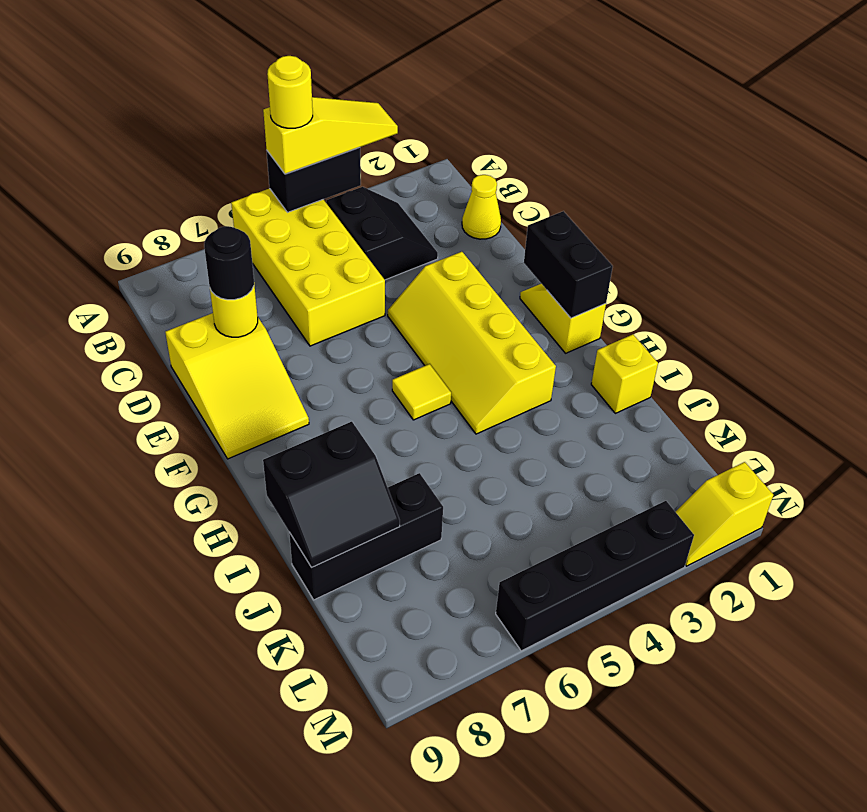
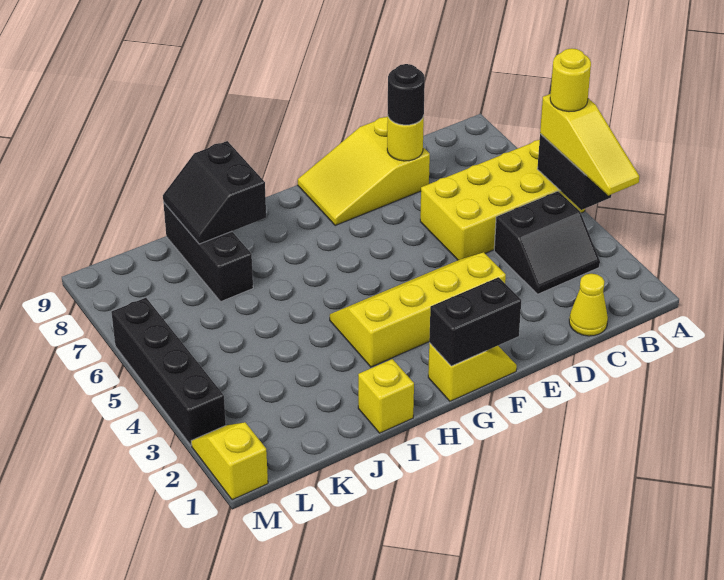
yellow tile G5 level 1 -> none

